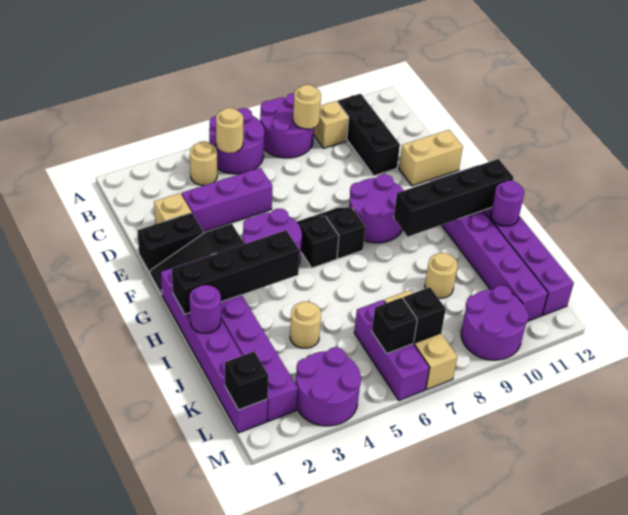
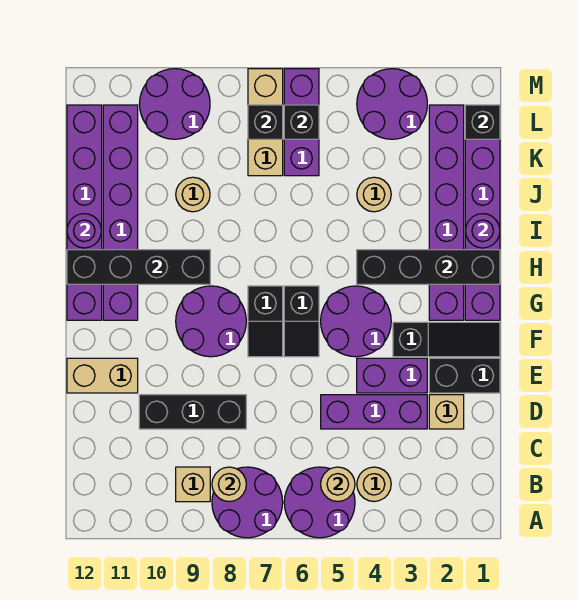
black brick B10:D10 level 1 -> black brick D8:D10 level 1
none -> purple brick E3:E4 level 1

